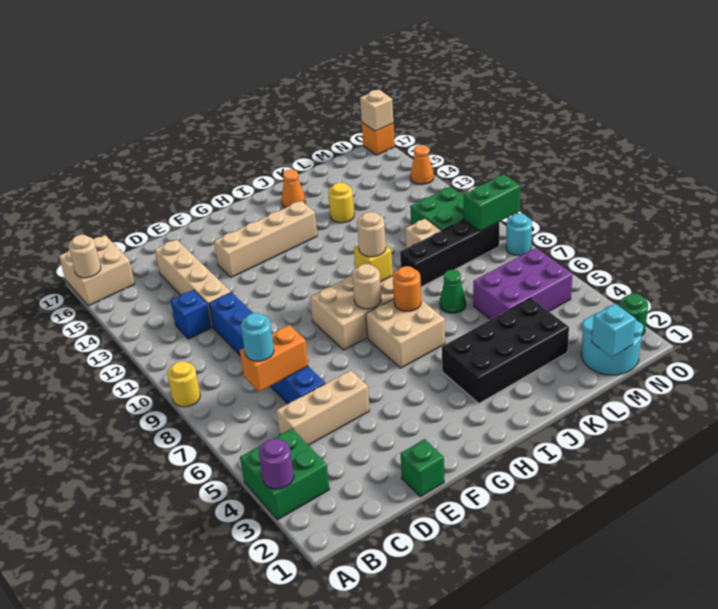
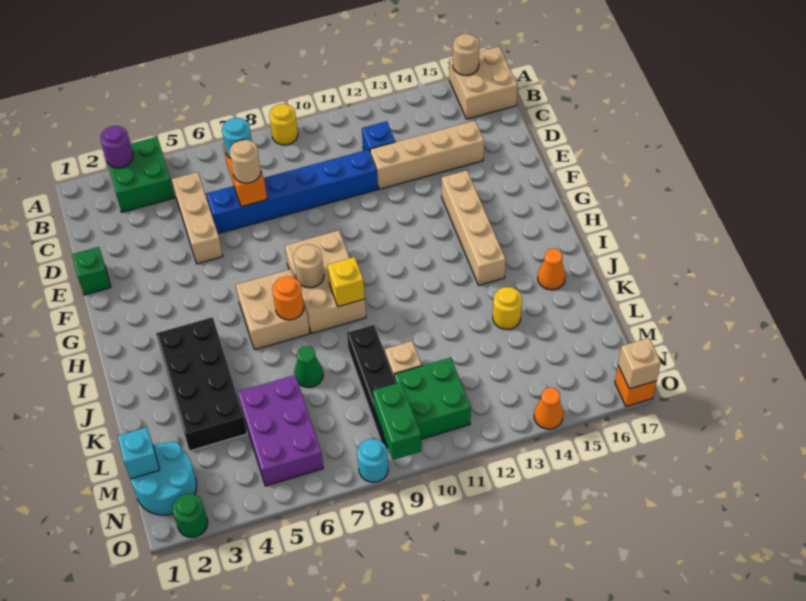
tan round brick I9 level 3 -> tan round brick D7 level 3

